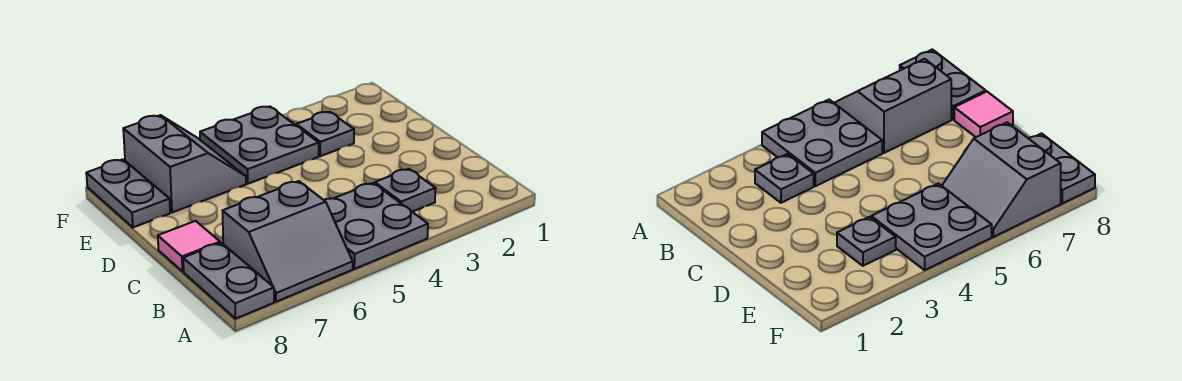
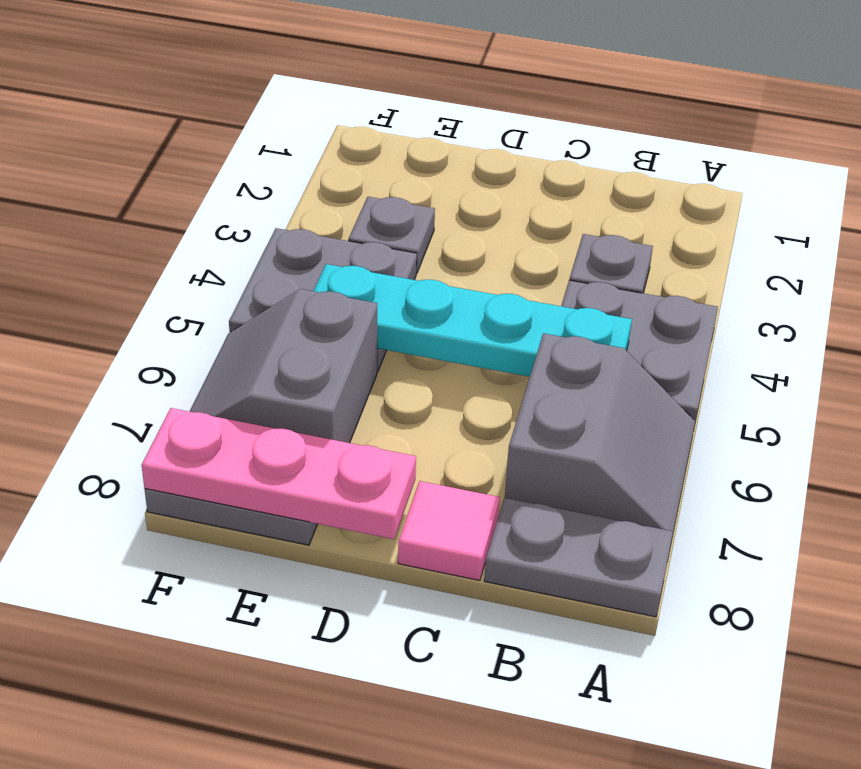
none -> cyan plate B5:E5 level 2
none -> pink plate D8:F8 level 2
grey slope E6:F7 level 1 top 7 -> grey slope E6:F7 level 1 top E

